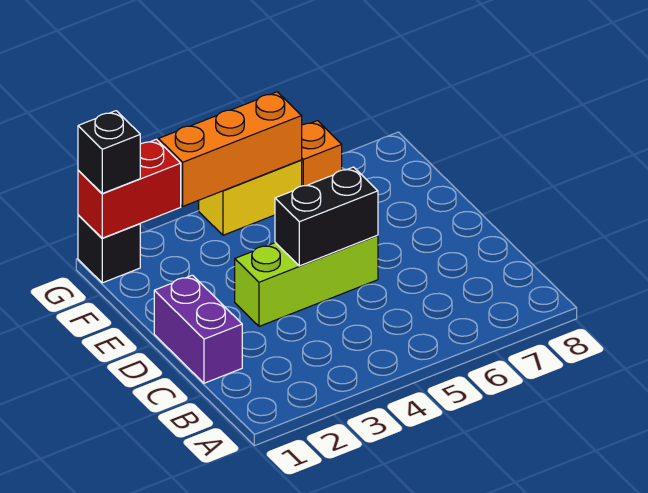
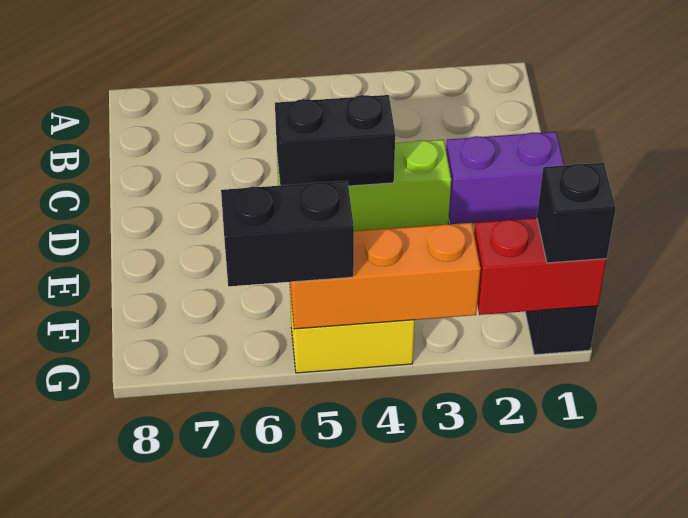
purple brick C1:D1 level 1 -> purple brick D1:D2 level 1
none -> black brick G5:G6 level 3
orange brick G6 level 1 -> none

